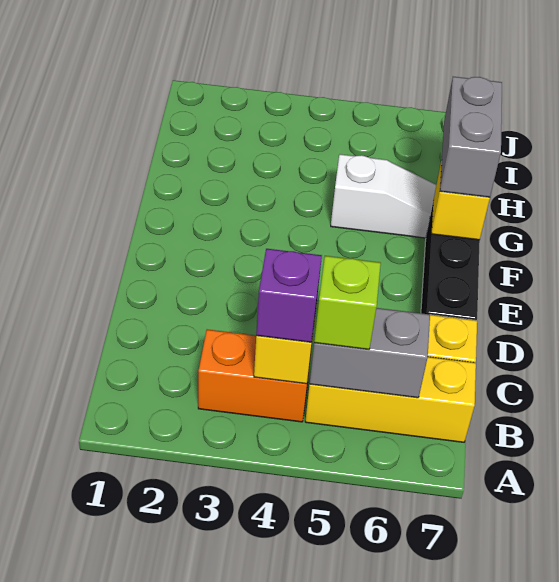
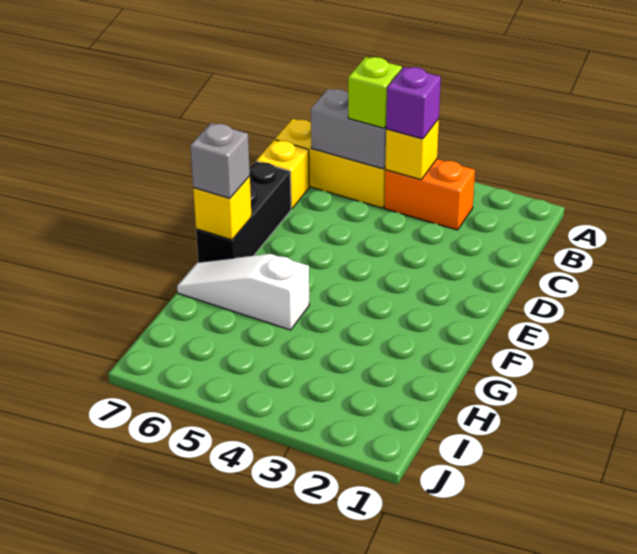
grey brick F7:G7 level 3 -> grey brick F7 level 3

